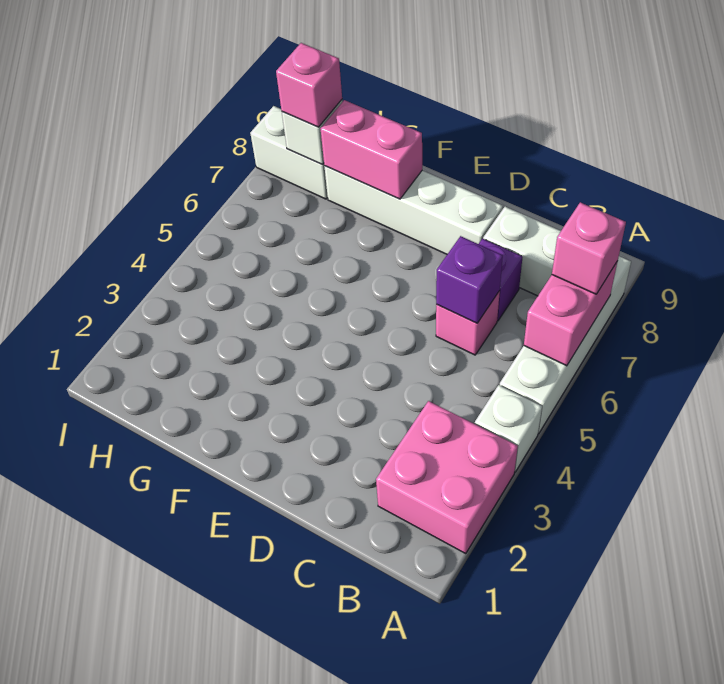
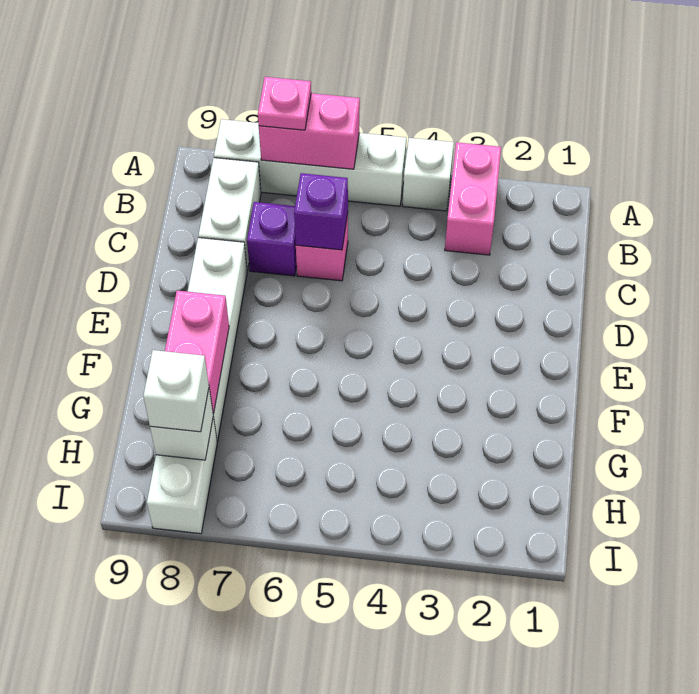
pink brick A2:B3 level 1 -> pink brick A3:B3 level 1
pink brick A7 level 3 -> pink plate A7 level 3
pink brick H8 level 3 -> white brick H8 level 3

